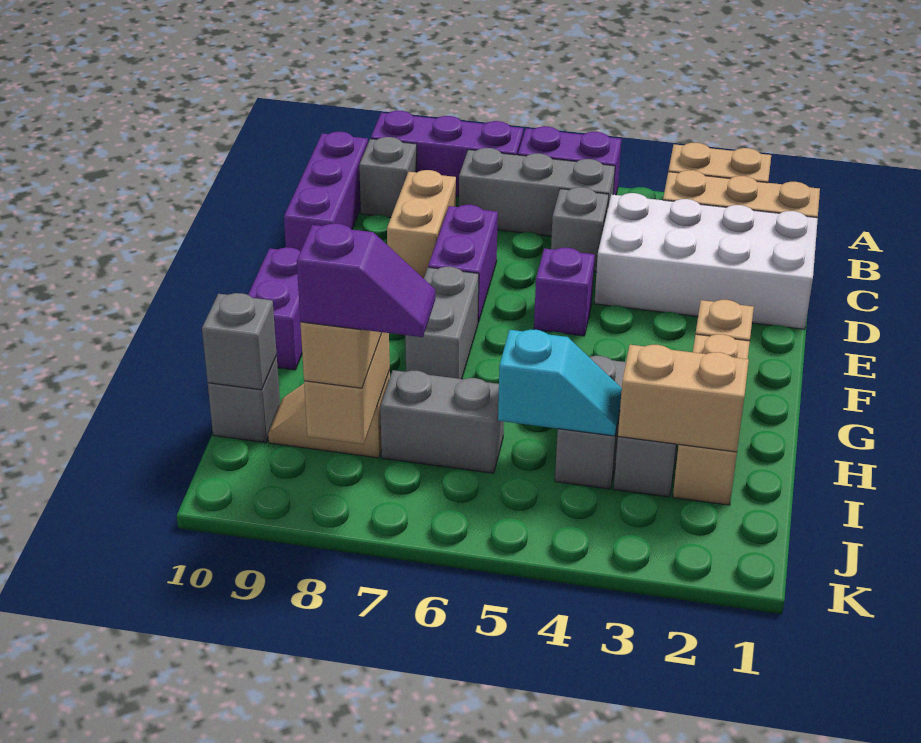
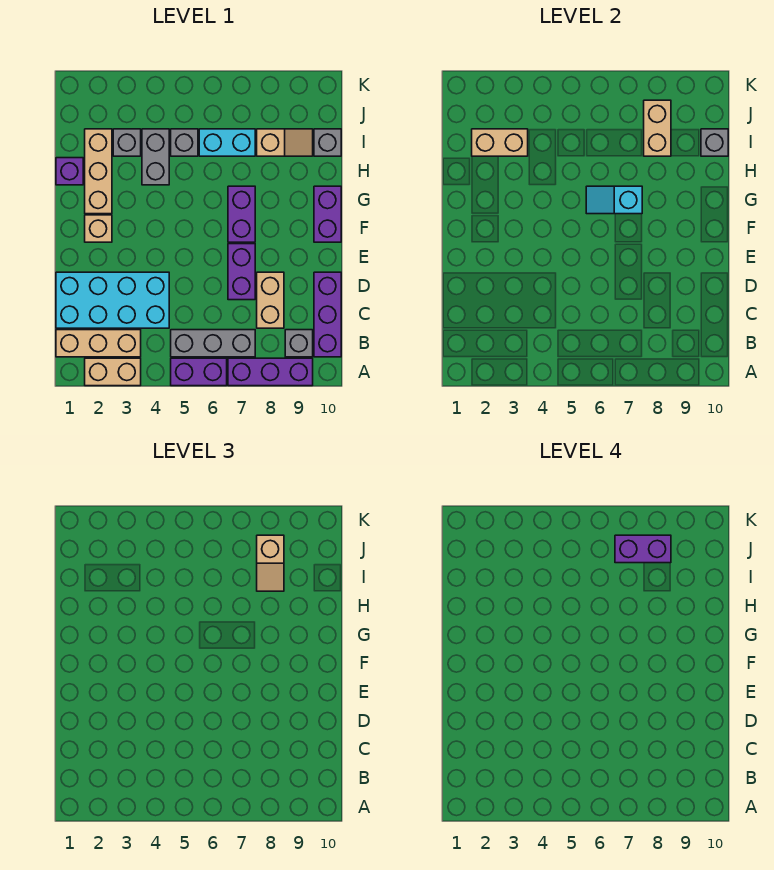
white brick C1:D4 level 1 -> cyan brick C1:D4 level 1
grey brick C5 level 1 -> grey brick I5 level 1
purple brick E5 level 1 -> purple brick H1 level 1
grey brick F7:G7 level 1 -> purple brick F7:G7 level 1
cyan slope I4:I5 level 2 top 5 -> cyan slope G6:G7 level 2 top 7
grey brick I6:I7 level 1 -> cyan brick I6:I7 level 1
purple slope J7:J8 level 4 top 8 -> purple brick J7:J8 level 4

